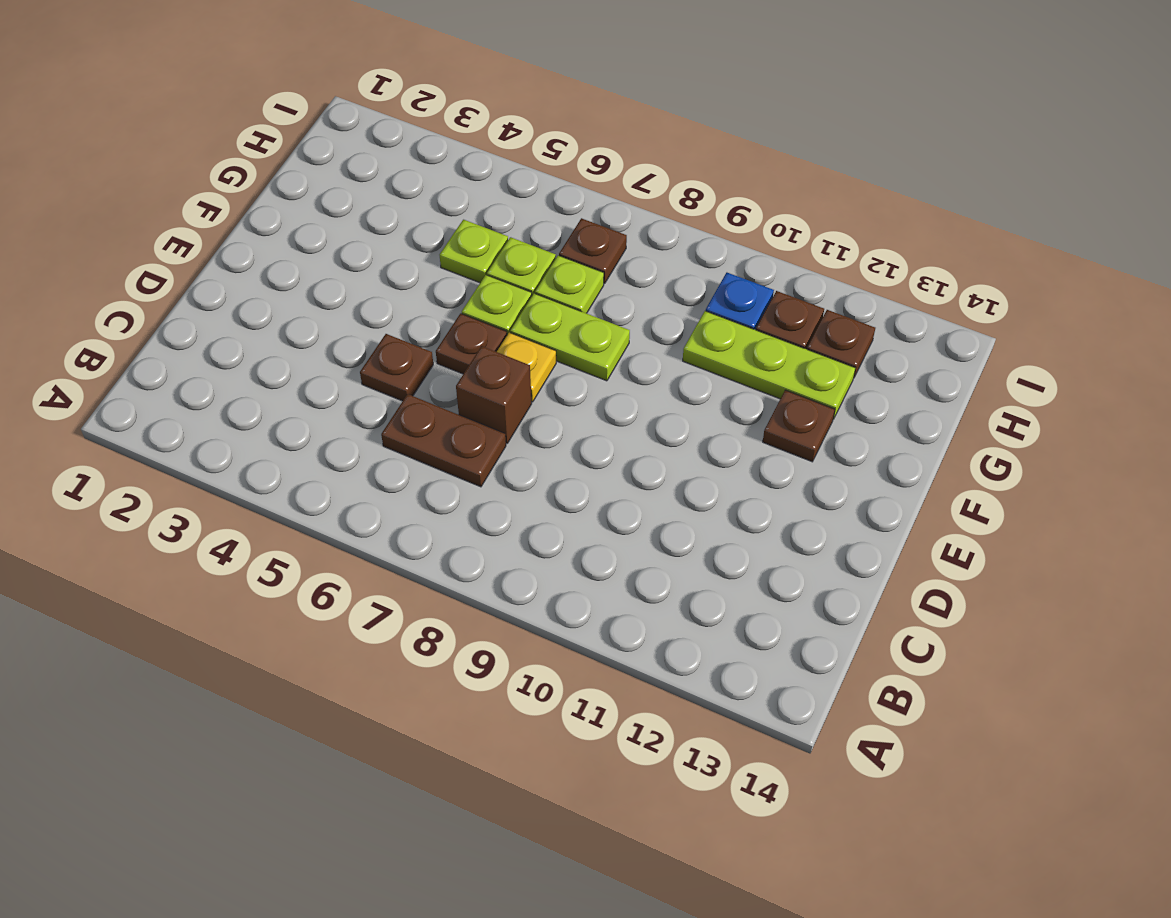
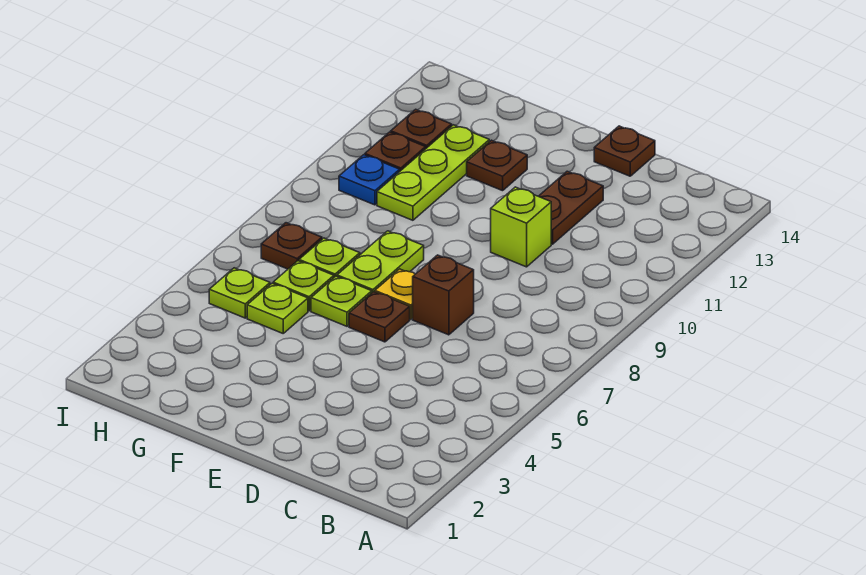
brown plate C6:C7 level 1 -> brown plate D11:D12 level 1
brown plate D5 level 1 -> brown plate D14 level 1
none -> lime brick D10 level 1
none -> lime plate H5 level 1

